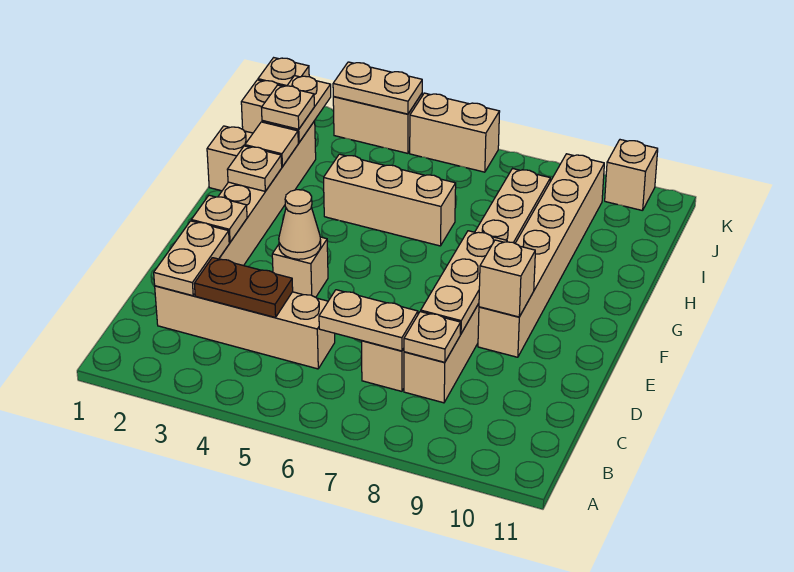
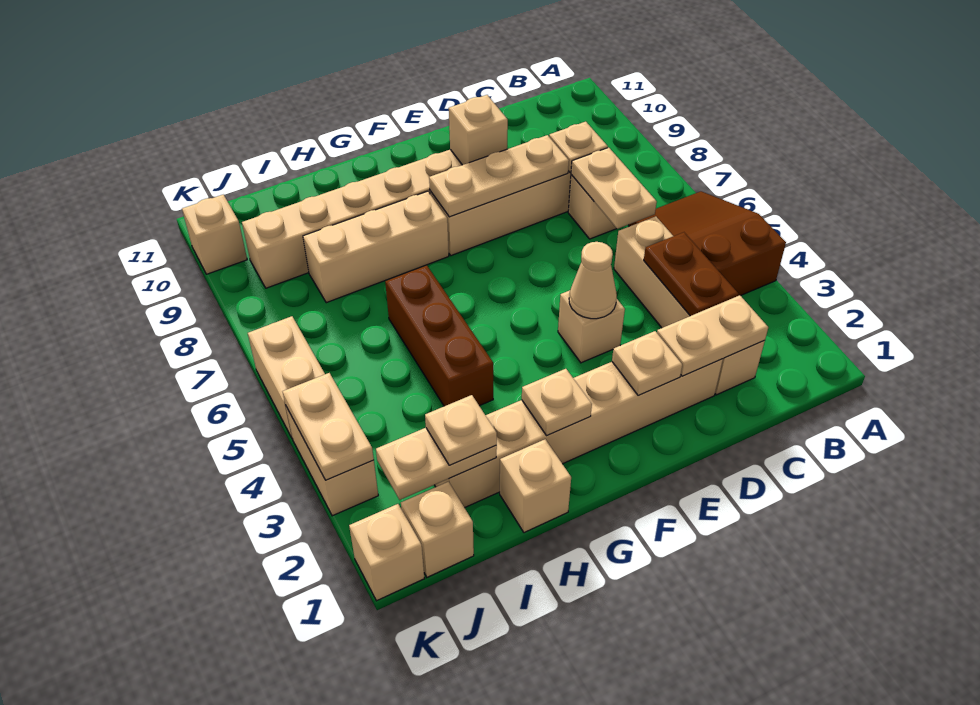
none -> brown slope A4:B6 level 1 top 4
tan tile H2 level 2 -> none
tan brick H4:H6 level 1 -> brown brick H4:H6 level 1

